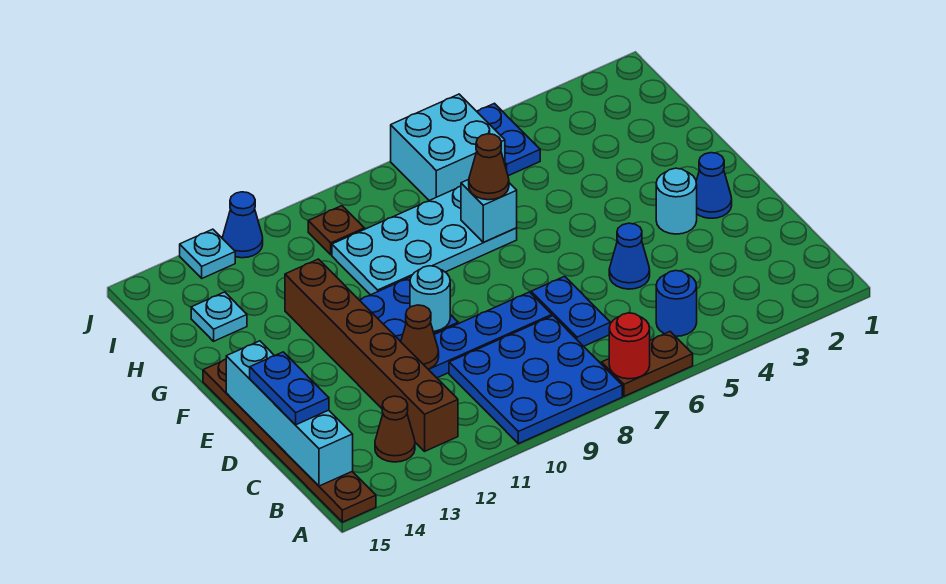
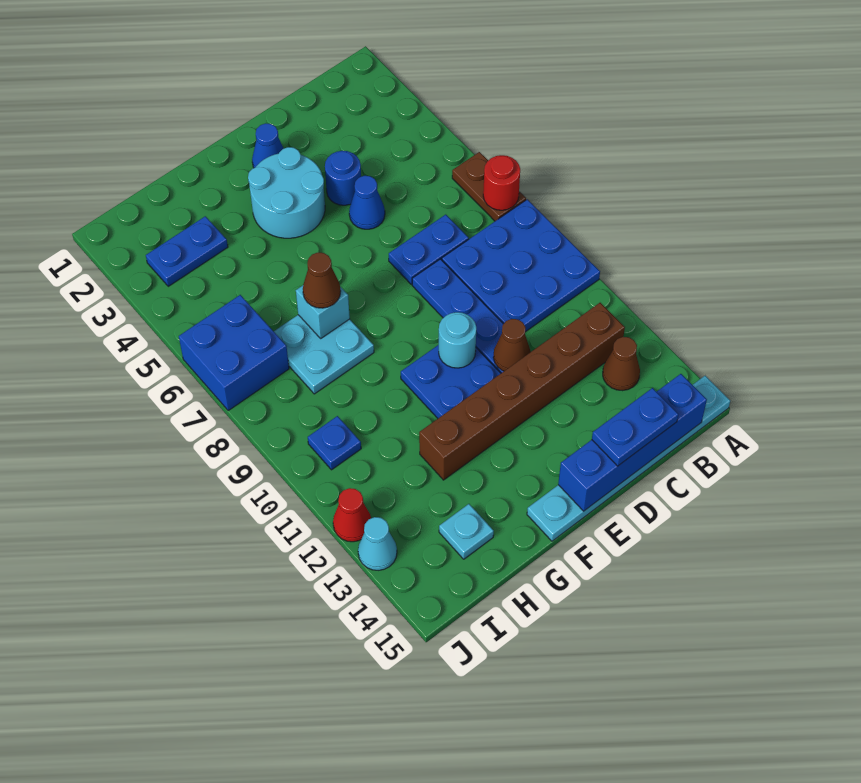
brown plate A15:F15 level 1 -> cyan plate A15:F15 level 1
blue round brick B5 level 1 -> blue round brick D4 level 1
cyan brick B15:E15 level 2 -> blue brick B15:E15 level 2
cyan round brick E3 level 1 -> cyan round brick E3:F4 level 1
cyan plate G7:H10 level 1 -> cyan plate G7:H8 level 1
blue plate I5:J5 level 1 -> blue plate H3:I3 level 1
cyan brick I6:J7 level 1 -> blue brick I6:J7 level 1
brown plate I10 level 1 -> blue plate I10 level 1
blue cone J12 level 1 -> red cone J12 level 1
cyan plate J13 level 1 -> cyan cone J13 level 1

